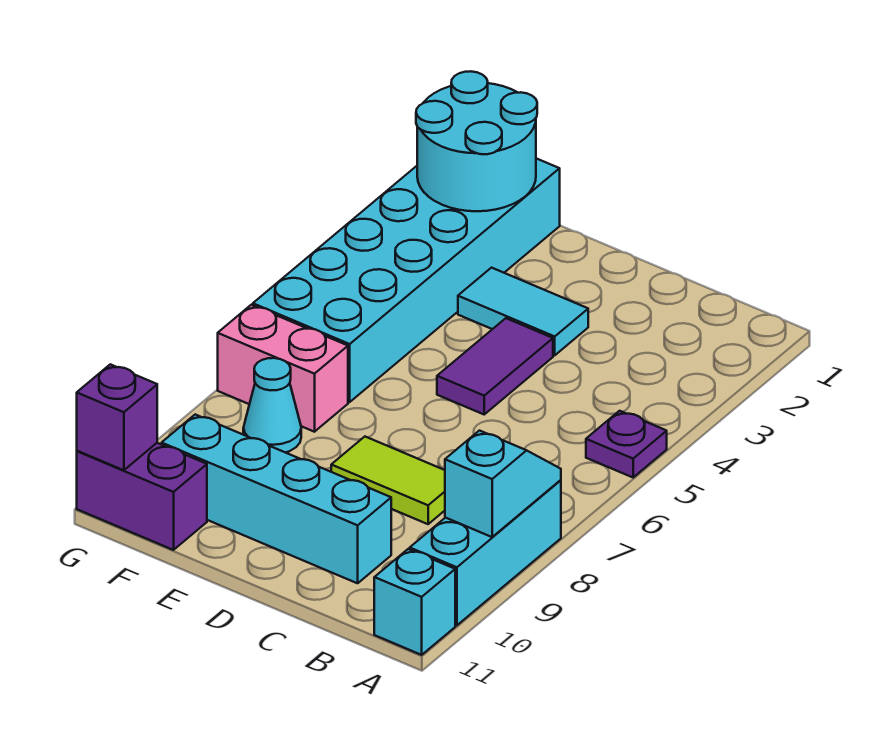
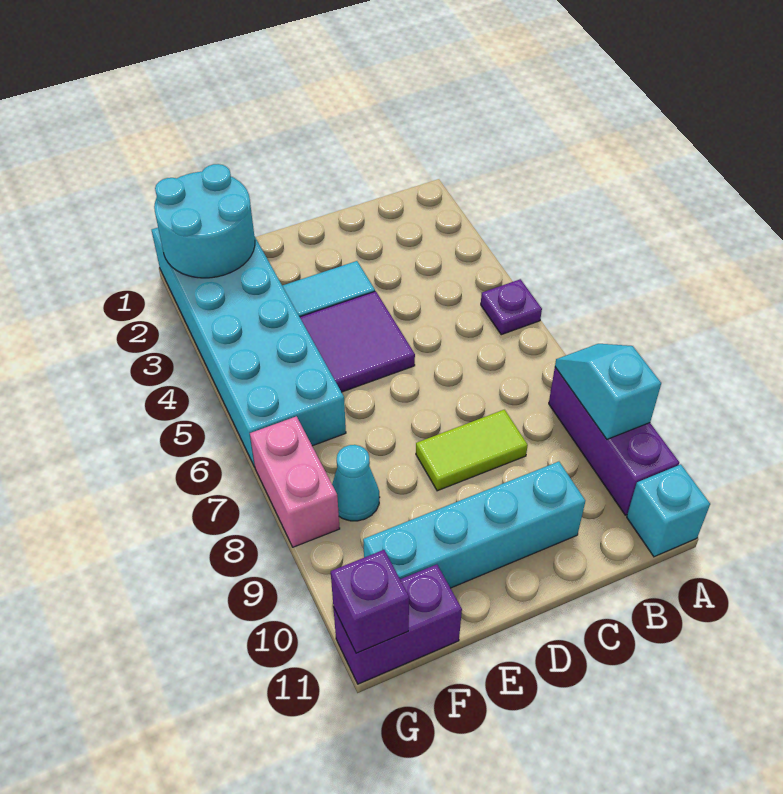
cyan brick A8:A10 level 1 -> purple brick A8:A10 level 1
purple tile D4:D5 level 1 -> purple tile D4:E5 level 1
pink brick F7:G7 level 1 -> pink brick G7:G8 level 1

